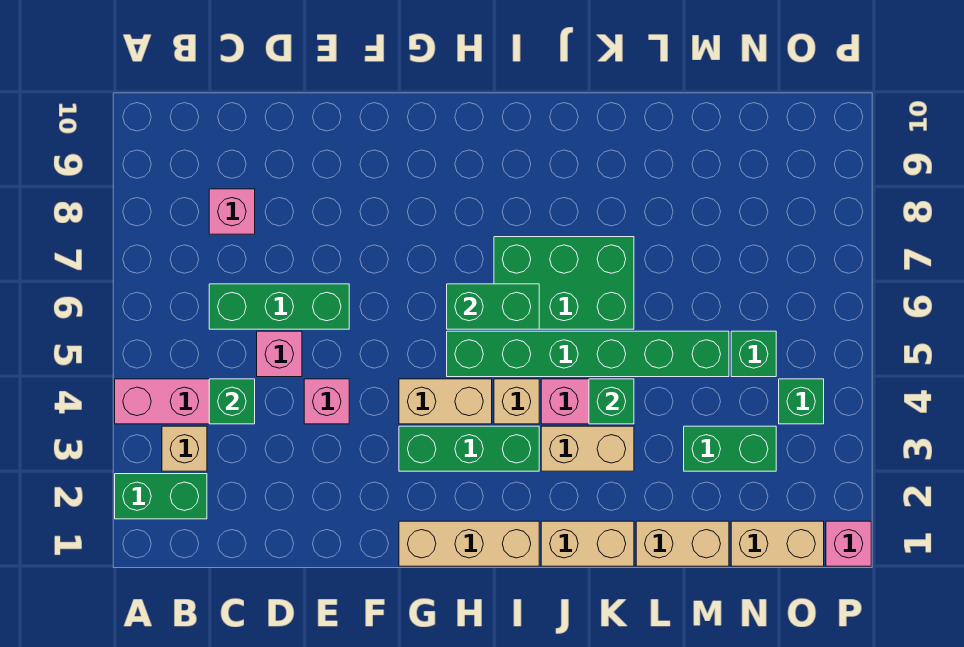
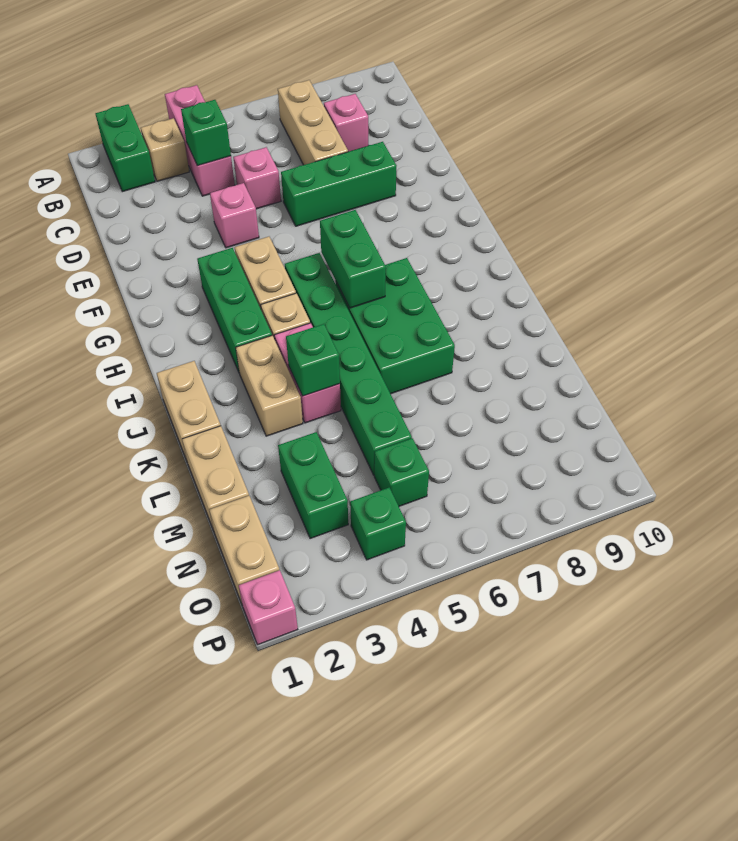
green brick C6:E6 level 1 -> green brick E6:E8 level 1
tan brick G1:I1 level 1 -> tan brick B7:D7 level 1

